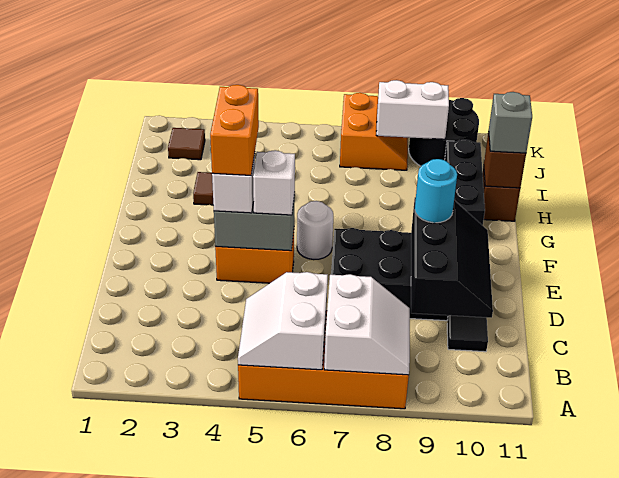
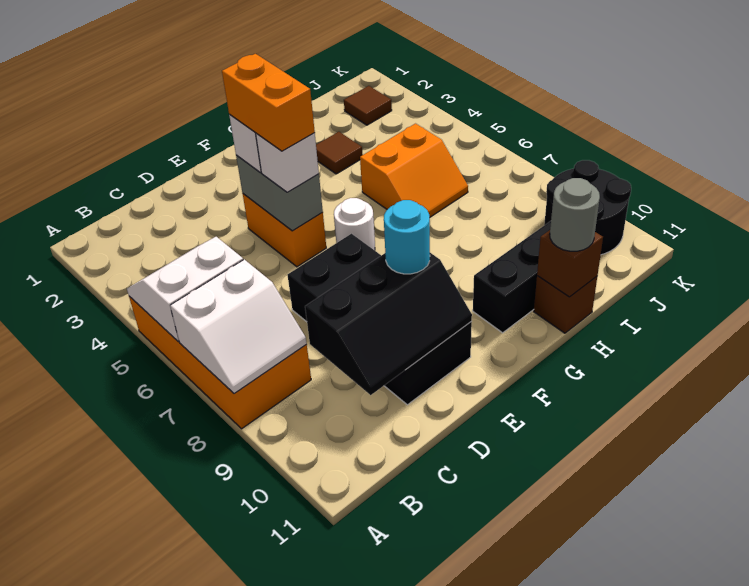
black tile C10 level 1 -> none
orange brick E4:F4 level 4 -> orange brick E4:E5 level 4
grey brick H11 level 3 -> grey round brick H11 level 3
orange slope J7:K8 level 1 top 7 -> orange slope H5:I6 level 1 top 5
white brick J8:J9 level 2 -> none

